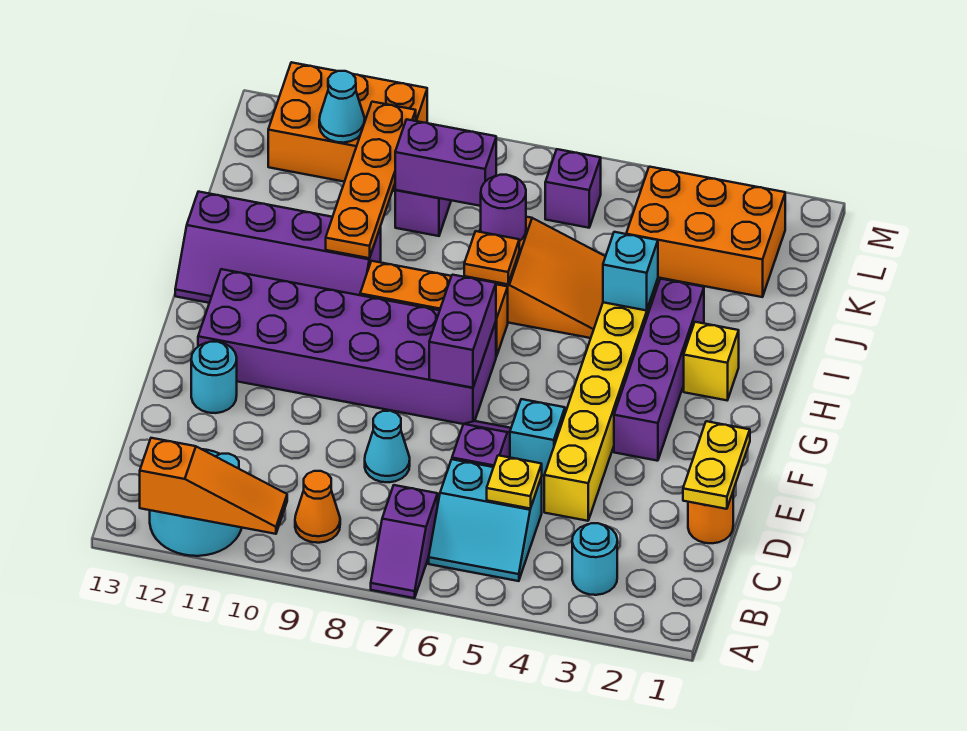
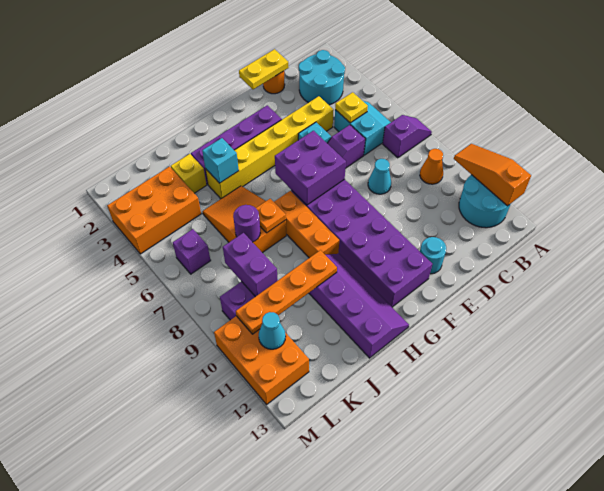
cyan round brick B3 level 1 -> cyan round brick B2:C3 level 1
purple brick F7:G7 level 2 -> purple brick F6:G7 level 2
yellow brick H2 level 1 -> yellow brick J3 level 1
orange brick K2:L4 level 1 -> orange brick K3:M4 level 1

